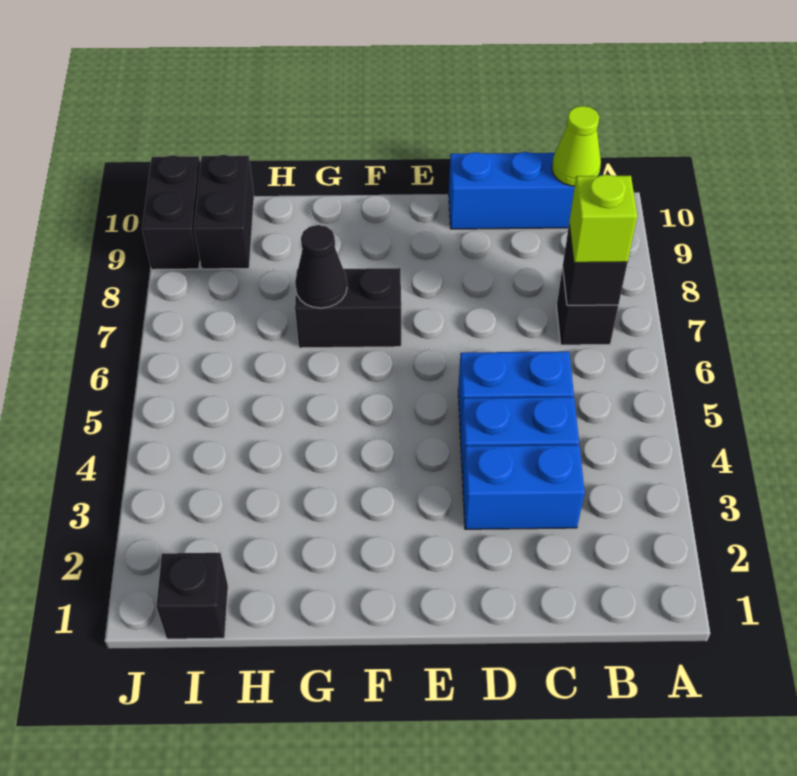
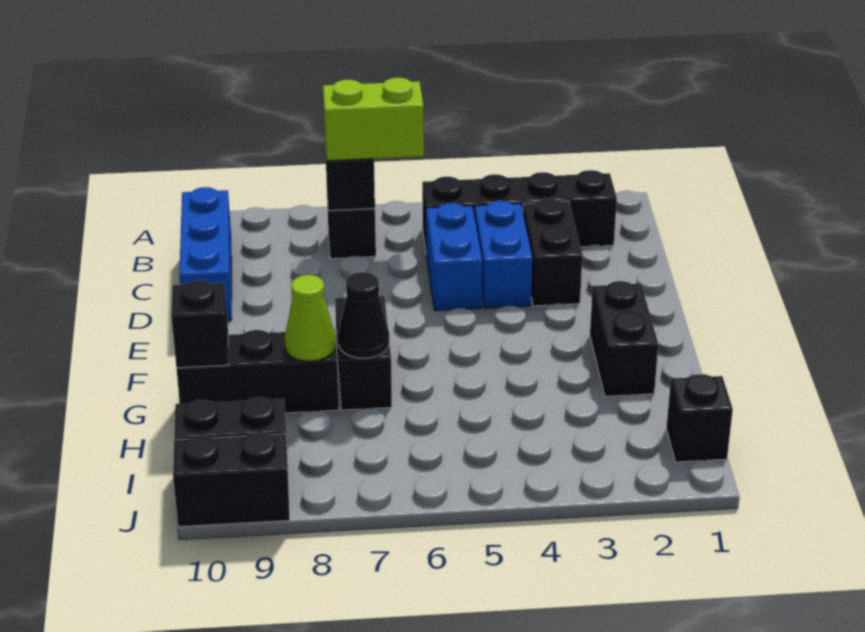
none -> black brick B2:B5 level 1
lime brick B7 level 3 -> lime brick B6:B7 level 3
lime cone B10 level 2 -> lime cone G8 level 2
blue brick C3:D3 level 1 -> black brick C3:D3 level 1
none -> black brick F2:G2 level 1
none -> black brick G8:G10 level 1
none -> black brick G10 level 2

